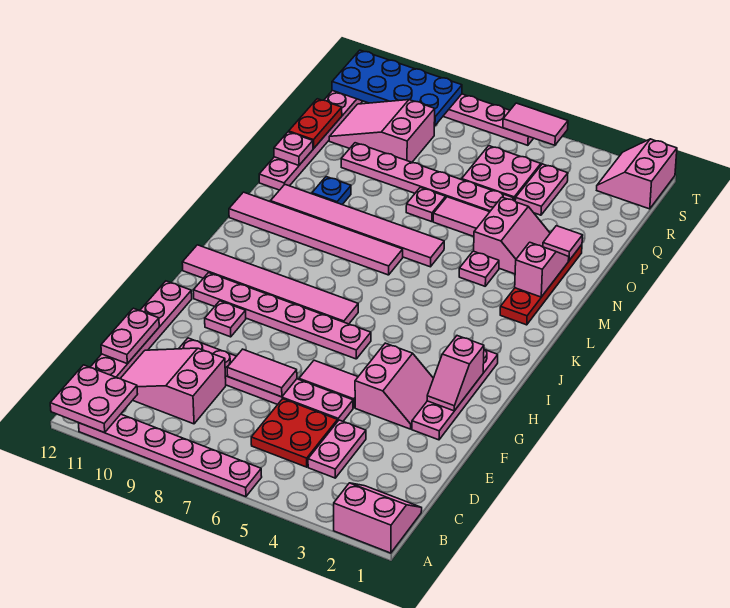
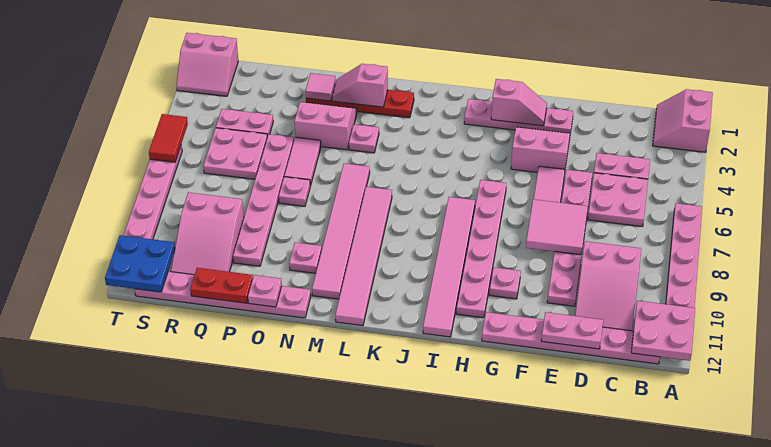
red plate C5:D6 level 1 -> pink plate C5:D6 level 1
pink tile E7:E8 level 2 -> pink tile E7:F8 level 2
blue plate N10 level 1 -> pink plate N10 level 1
blue plate S9:T12 level 2 -> blue plate S11:T12 level 2
pink tile T5:T6 level 2 -> red tile T5:T6 level 2

